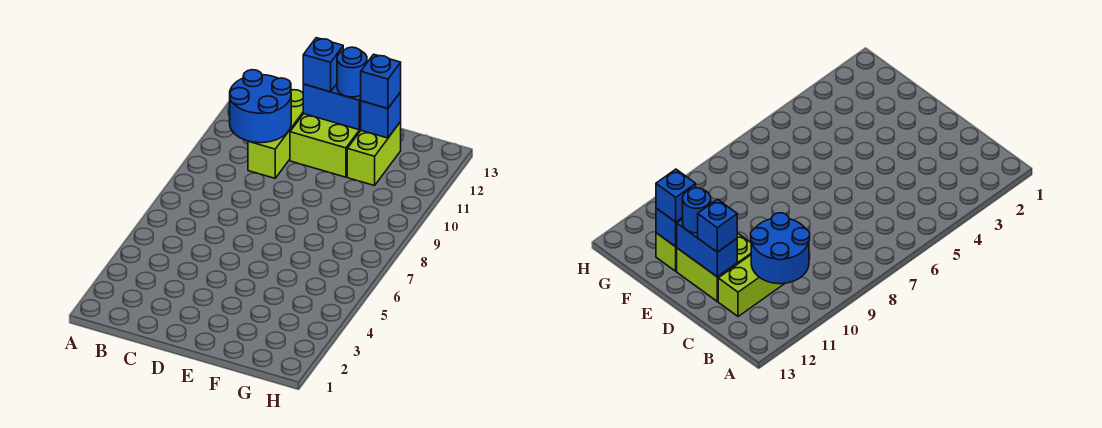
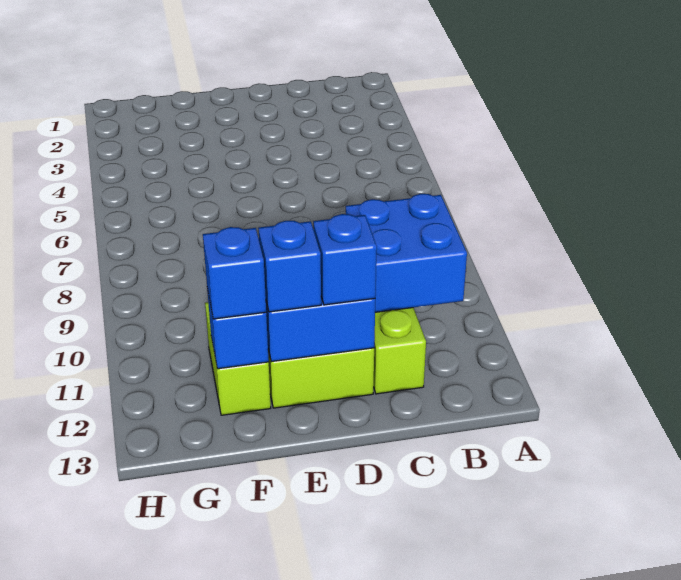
blue round brick B10:C11 level 2 -> blue brick B10:C11 level 2
blue round brick E12 level 3 -> blue brick E12 level 3

